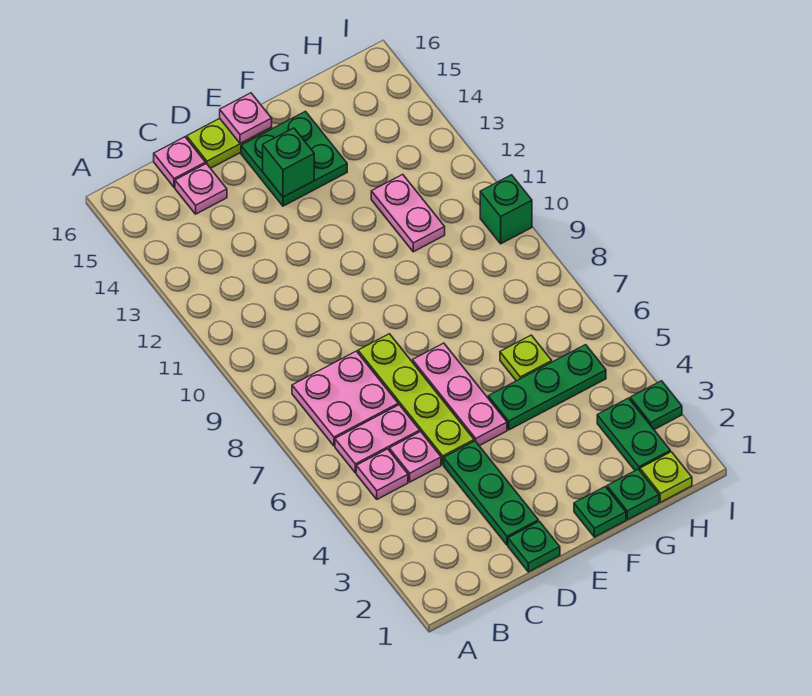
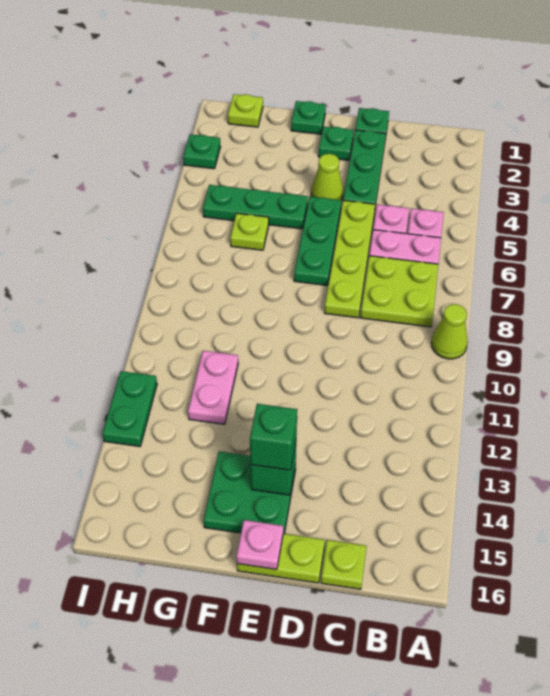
none -> lime cone A9 level 1
pink plate B7:C8 level 1 -> lime plate B7:C8 level 1
pink plate C15 level 1 -> none
pink plate C16 level 1 -> lime plate C16 level 1
none -> lime cone E4 level 1
pink plate E5:E7 level 1 -> green plate E5:E7 level 1
green plate G1 level 1 -> green plate E2 level 1
green plate H2:H3 level 1 -> green plate I12:I13 level 1
green brick I10 level 1 -> green brick E14 level 3

